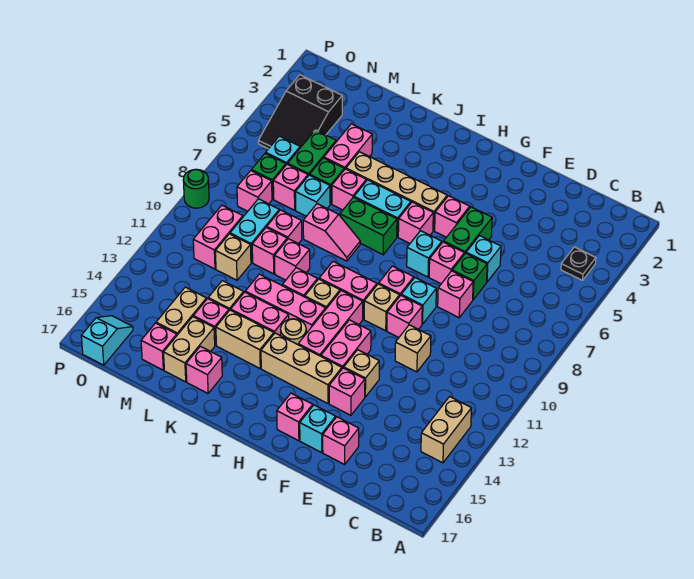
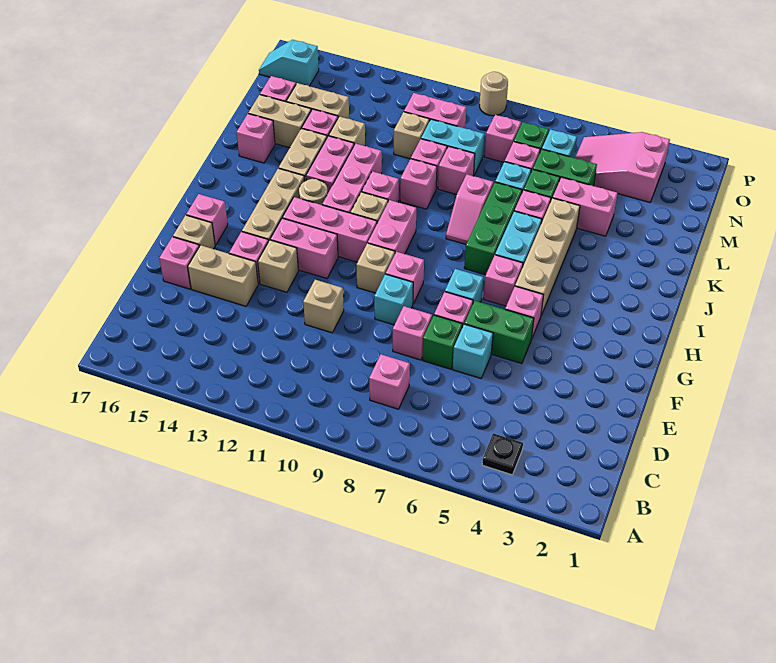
tan brick B13:B14 level 1 -> tan brick E14:E15 level 1
pink brick F10 level 1 -> pink brick C8 level 1
cyan brick F16 level 1 -> tan brick F16 level 1
green brick I7:J7 level 1 -> green brick I7:K7 level 1
black slope N3:O5 level 1 top 3 -> pink slope N3:O5 level 1 top 3
cyan slope O16:O17 level 1 top 17 -> cyan slope O16:O17 level 1 top 16
green round brick P9 level 1 -> tan round brick P9 level 1

